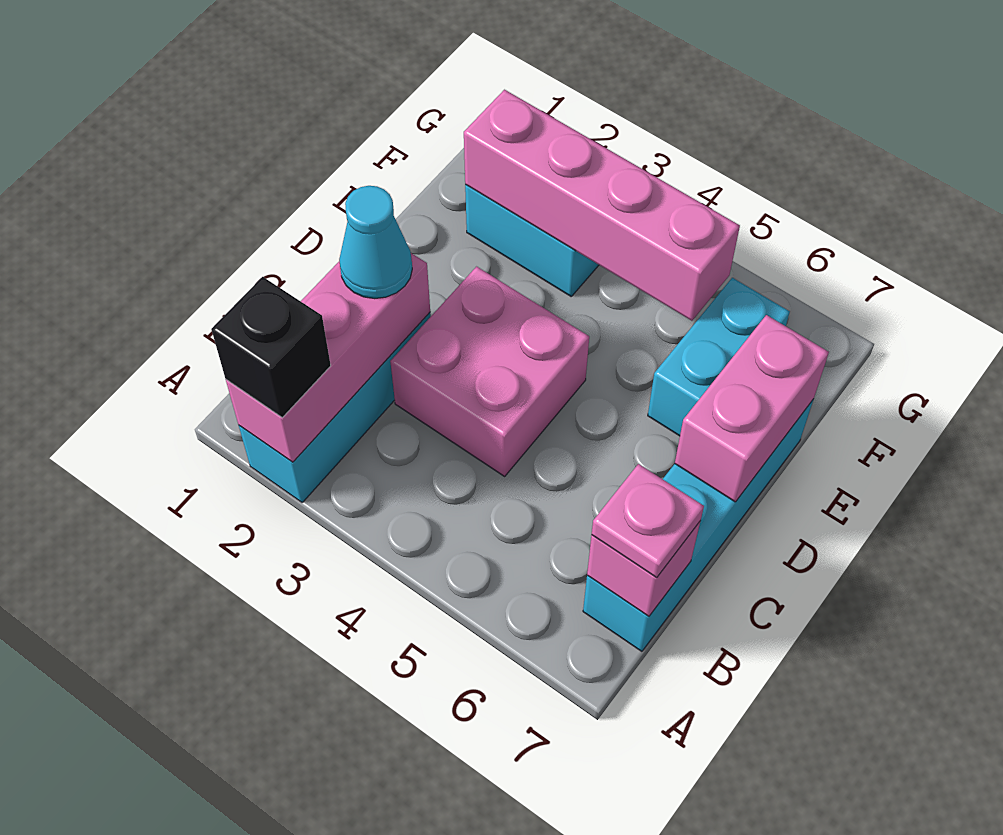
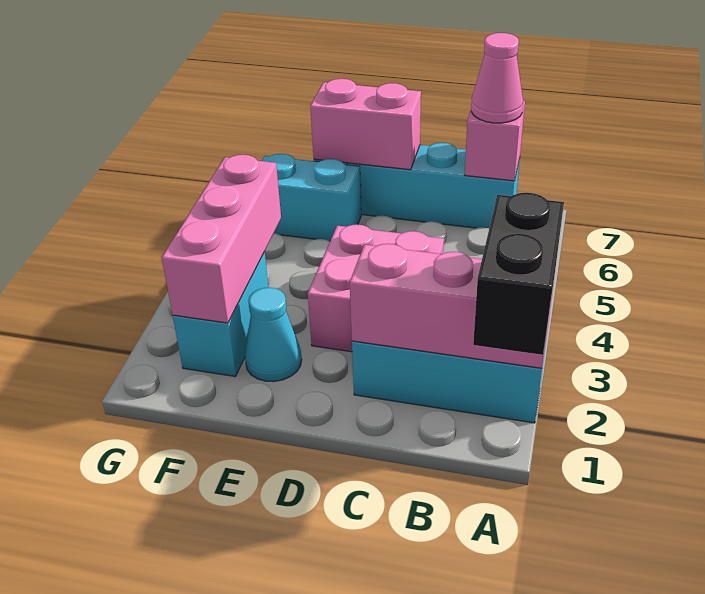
black brick A2 level 3 -> black brick A1:A2 level 3
pink plate B7 level 3 -> pink cone B7 level 3
cyan cone C2 level 3 -> cyan cone E2 level 1
pink brick F2:F5 level 2 -> pink brick F2:F4 level 2

